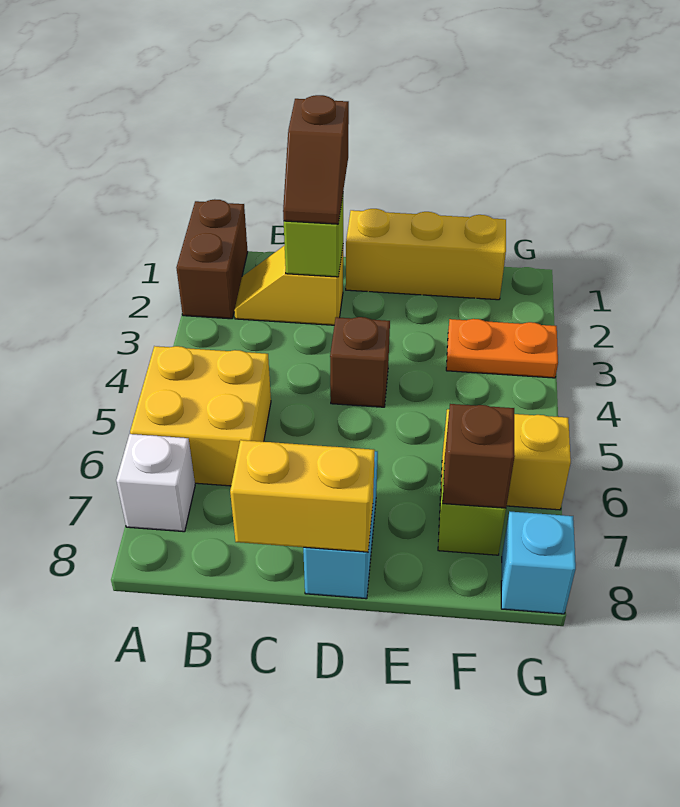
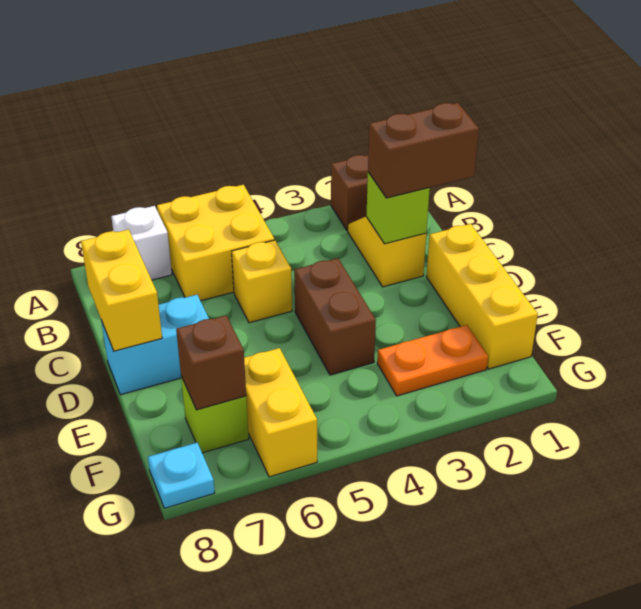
brown slope C1:C2 level 3 top 1 -> brown brick C1:C2 level 3
none -> yellow brick C5 level 1
brown brick D4 level 1 -> brown brick D4:E4 level 1
orange plate F3:G3 level 1 -> orange plate F2:F3 level 1
cyan brick G8 level 1 -> cyan plate G8 level 1

